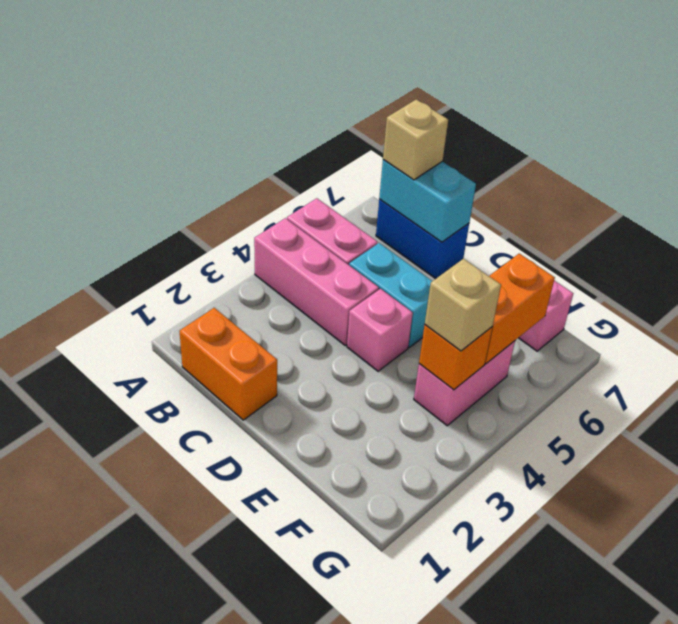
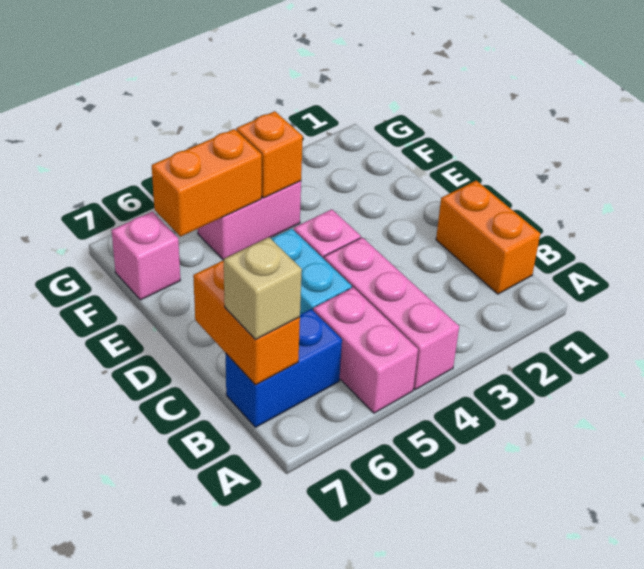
blue brick B7:C7 level 1 -> blue brick B6:B7 level 1
cyan brick B7:C7 level 2 -> orange brick B7:C7 level 2
tan brick F4 level 3 -> none

